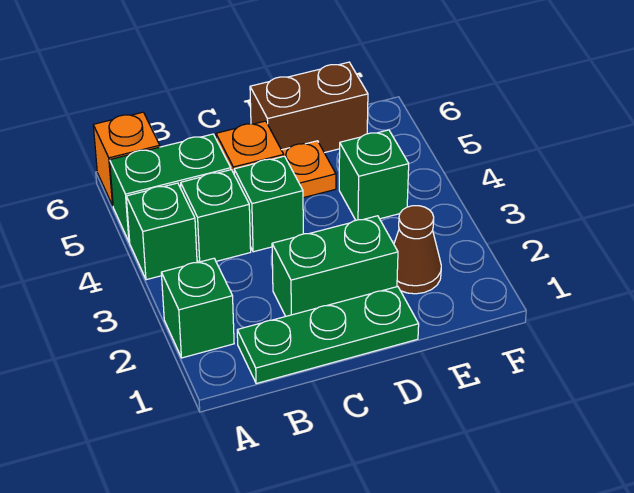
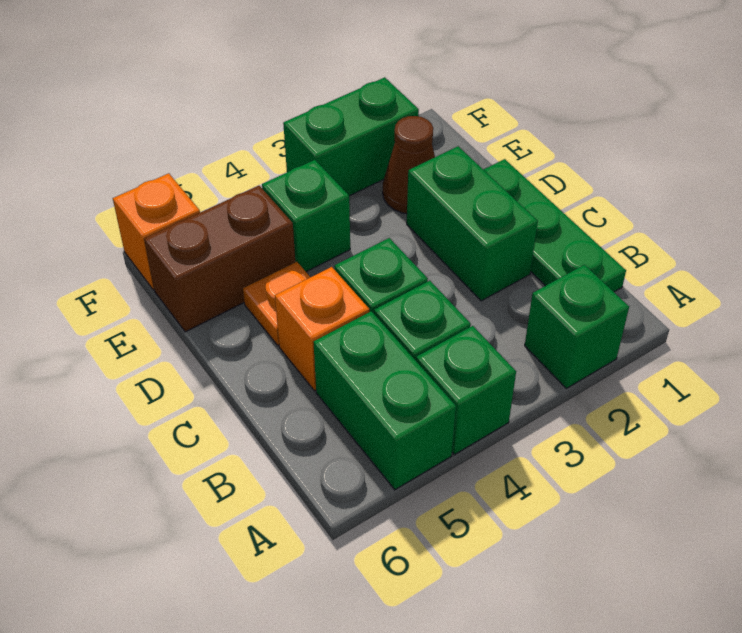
orange brick A6 level 1 -> orange brick F6 level 1
brown brick D6:E6 level 1 -> brown brick E5:E6 level 1
none -> green brick F2:F3 level 1

